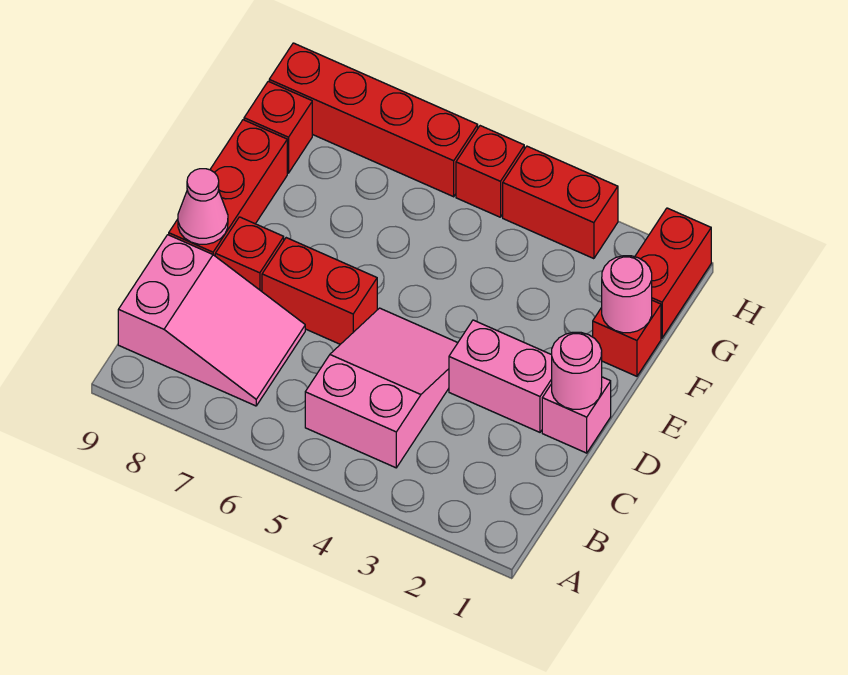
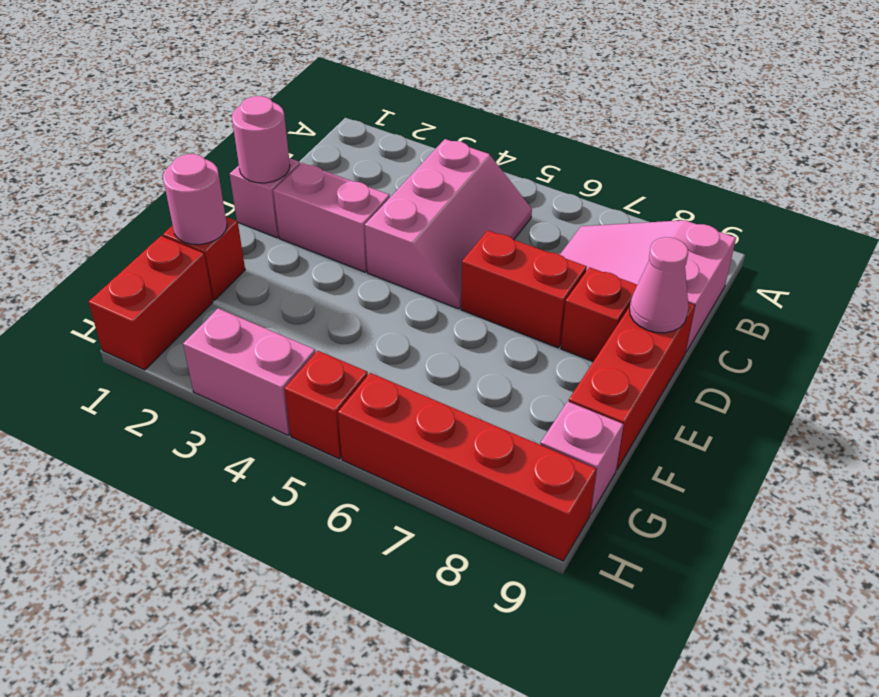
pink slope B4:D5 level 1 top B -> pink slope B4:D5 level 1 top 4
red brick G9 level 1 -> pink brick G9 level 1
red brick H3:H4 level 1 -> pink brick H3:H4 level 1

